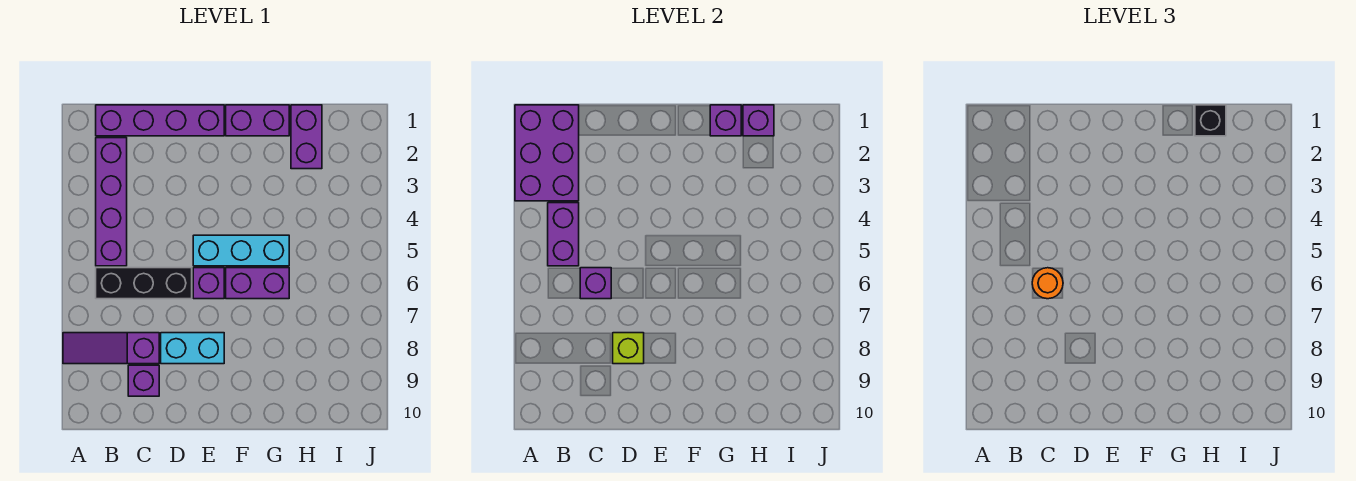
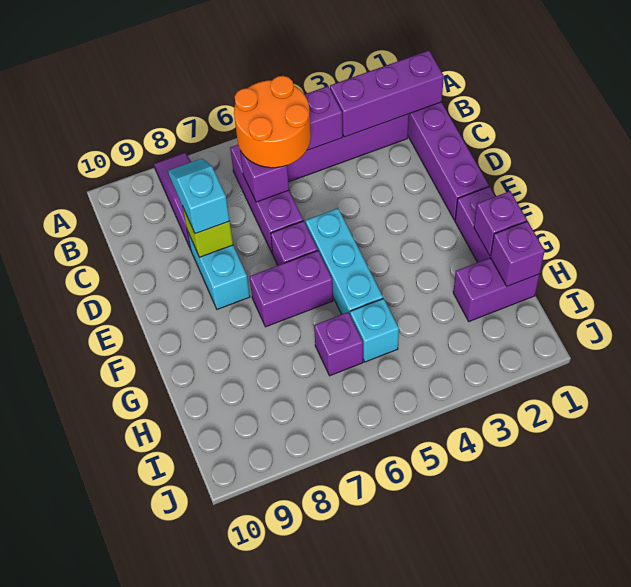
purple brick A1:B3 level 2 -> purple brick B1:B3 level 2
black brick B6:D6 level 1 -> purple brick B6:D6 level 1
orange round brick C6 level 3 -> orange round brick B5:C6 level 3
none -> cyan slope C8:D8 level 3 top D
purple brick C9 level 1 -> purple brick H6 level 1
purple brick F6:G6 level 1 -> purple brick F6:F7 level 1
black brick H1 level 3 -> none
none -> cyan brick H5 level 1

